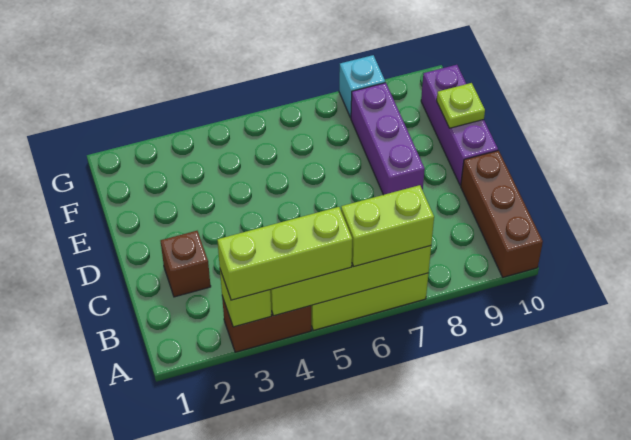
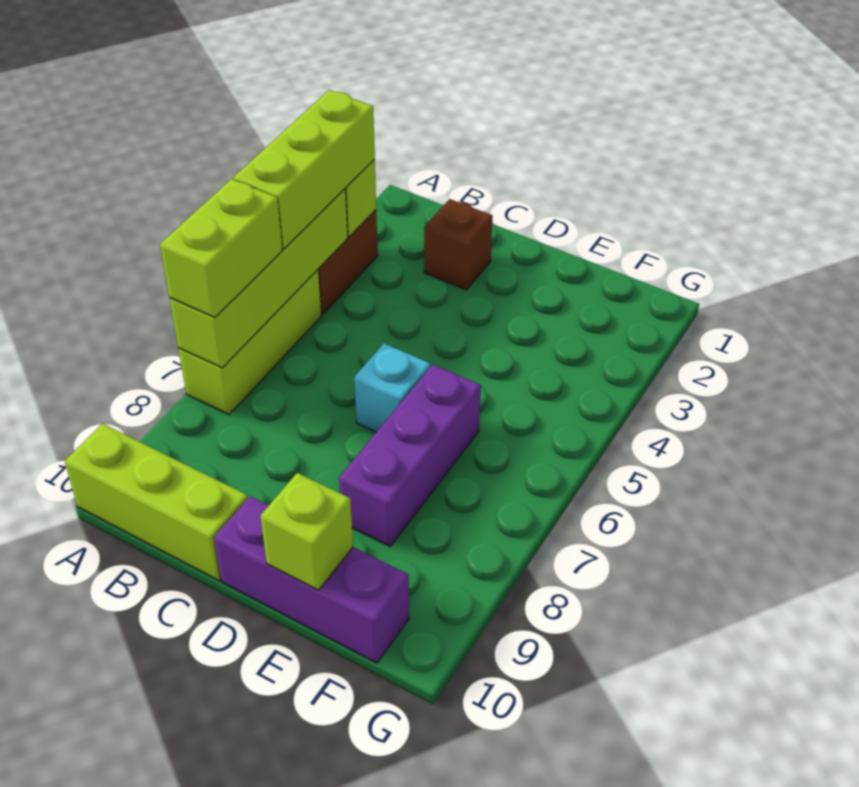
brown brick A10:C10 level 1 -> lime brick A10:C10 level 1
purple brick D8:F8 level 1 -> purple brick E6:E8 level 1
lime plate E10 level 2 -> lime brick E10 level 2
cyan brick G8 level 1 -> cyan brick D6 level 1

